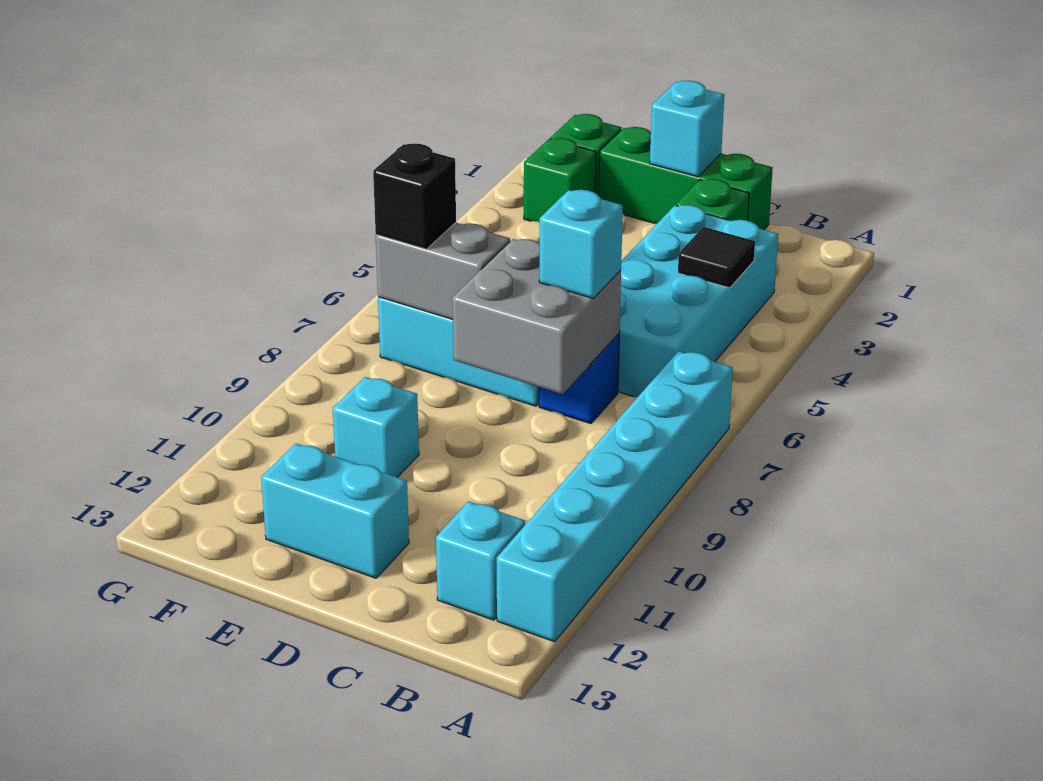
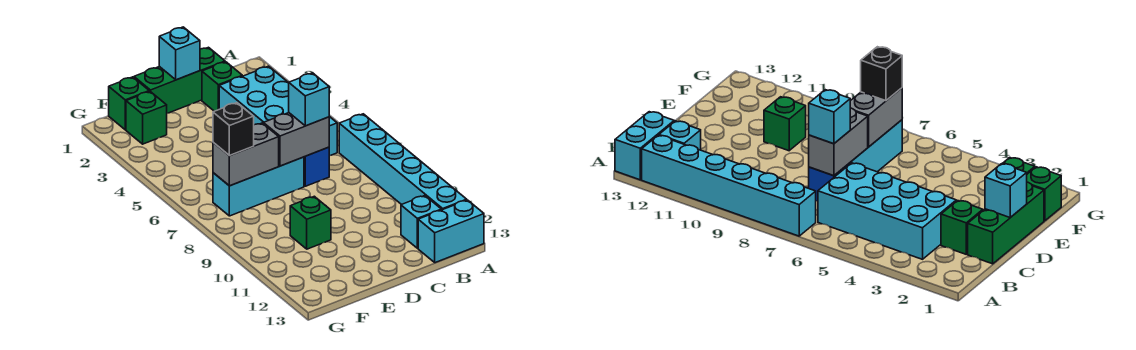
black tile B4 level 2 -> none
grey brick C7:D8 level 2 -> grey brick C7:D7 level 2
cyan brick D12:E12 level 1 -> cyan brick A13:B13 level 1
cyan brick E10 level 1 -> green brick E10 level 1

